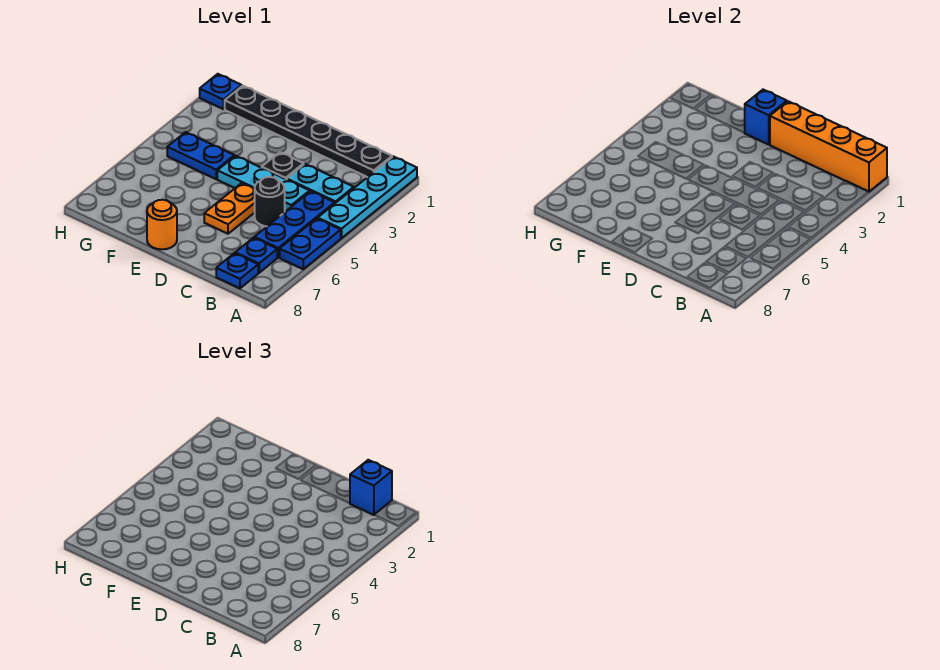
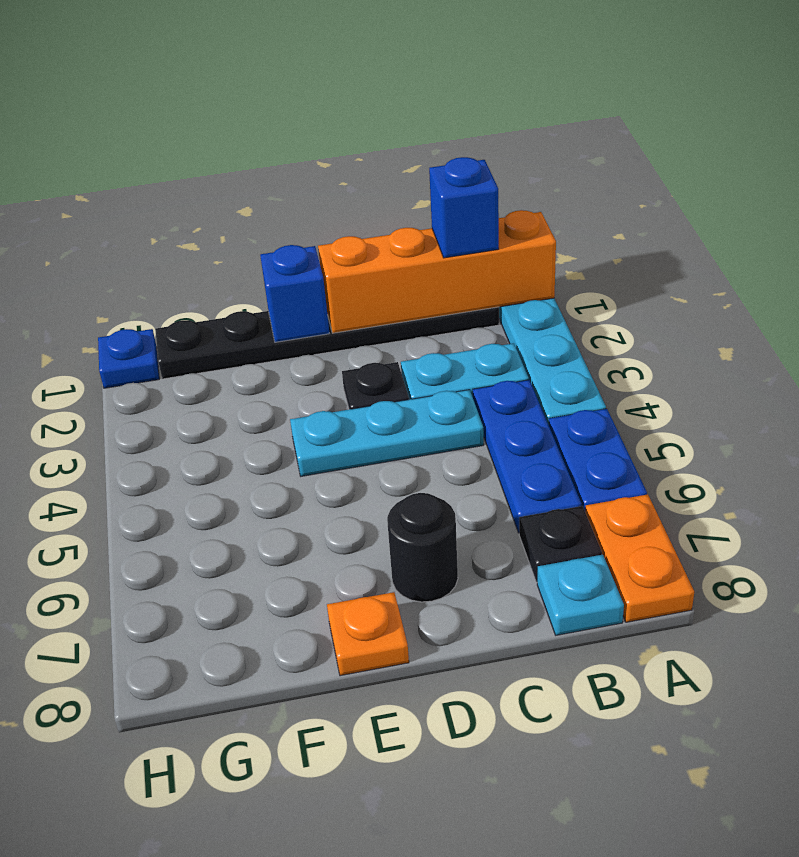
blue plate B7 level 1 -> black plate B7 level 1
blue plate B8 level 1 -> cyan plate B8 level 1
black round brick C5 level 1 -> black round brick D7 level 1
orange plate D5:D6 level 1 -> orange plate A7:A8 level 1
orange round brick E8 level 1 -> orange plate E8 level 1
blue plate F4:G4 level 1 -> none

